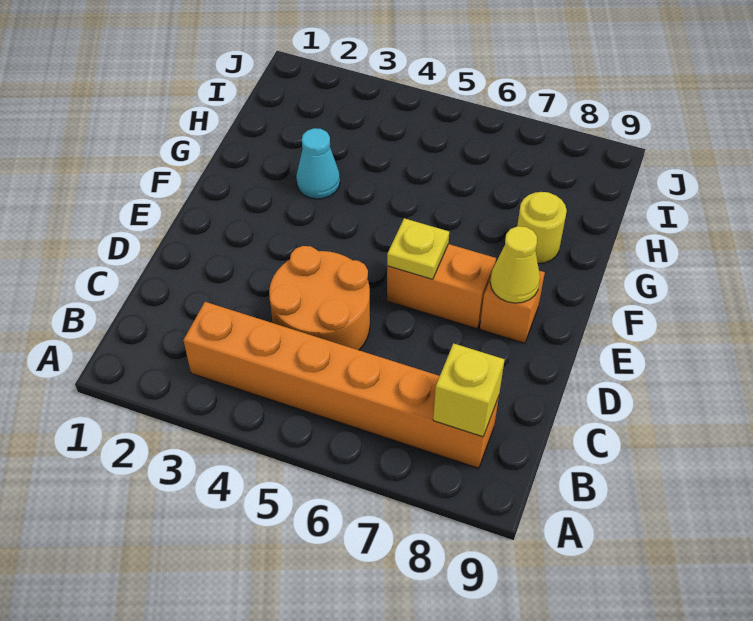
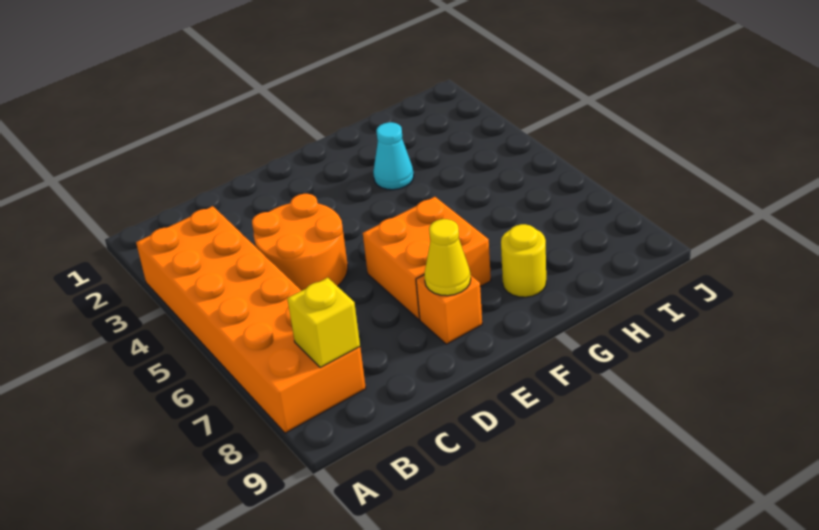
orange brick B3:B8 level 1 -> orange brick A3:B8 level 1
orange brick E6:E7 level 1 -> orange brick E6:F7 level 1
yellow plate E6 level 2 -> none

